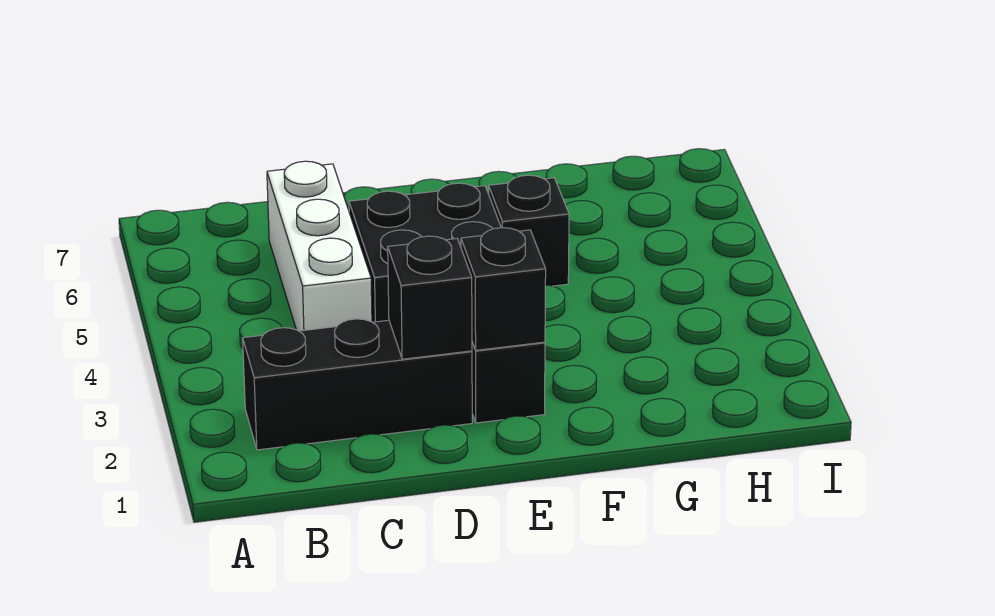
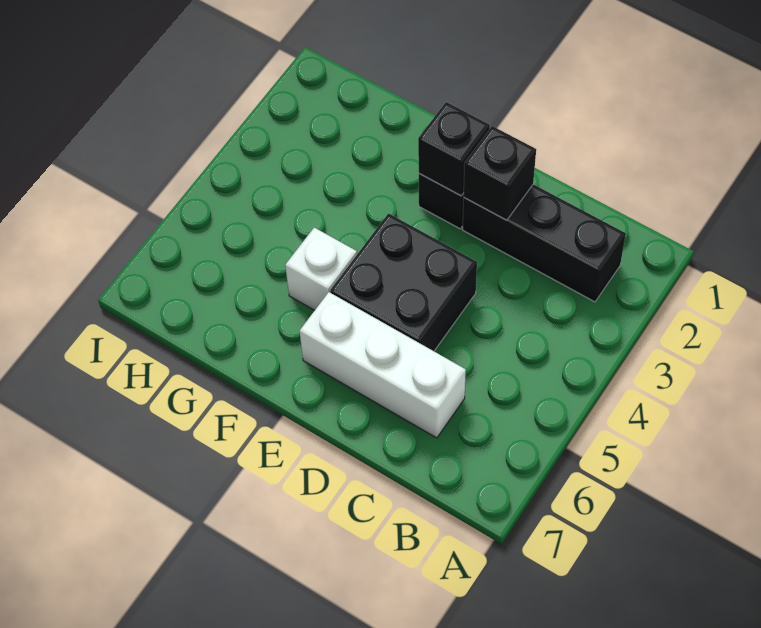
white brick C4:C6 level 1 -> white brick C6:E6 level 1
black brick F5 level 1 -> white brick F5 level 1

